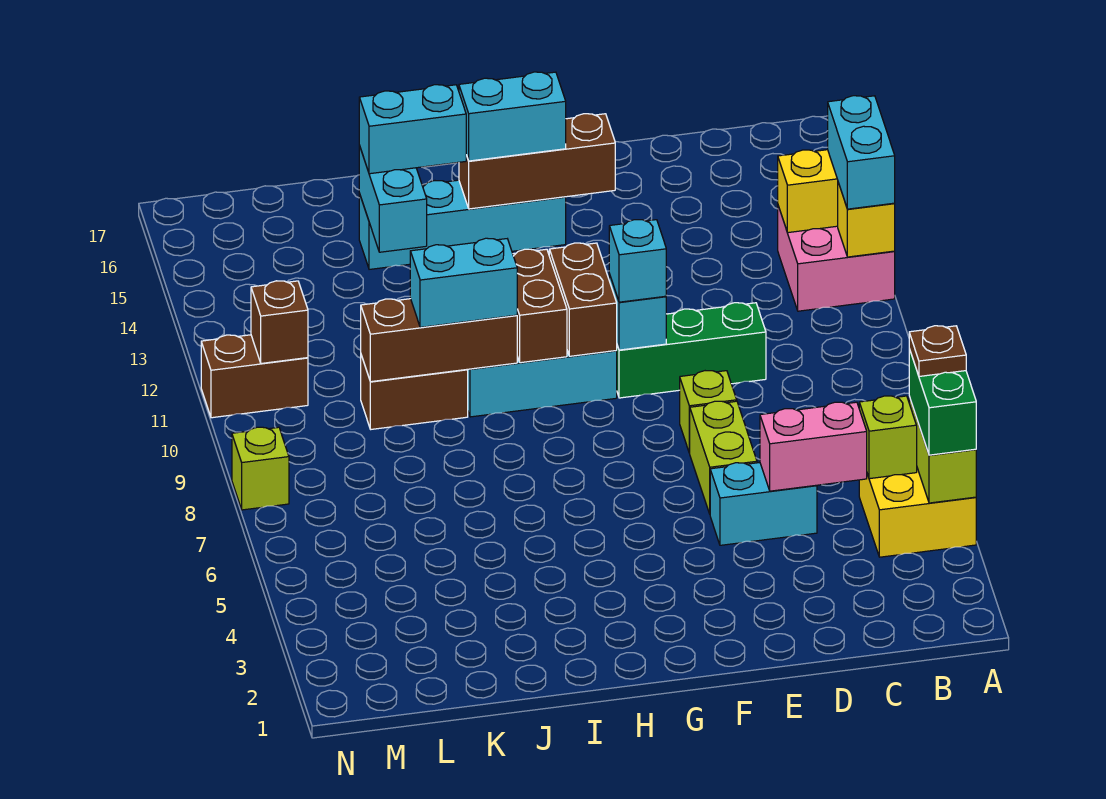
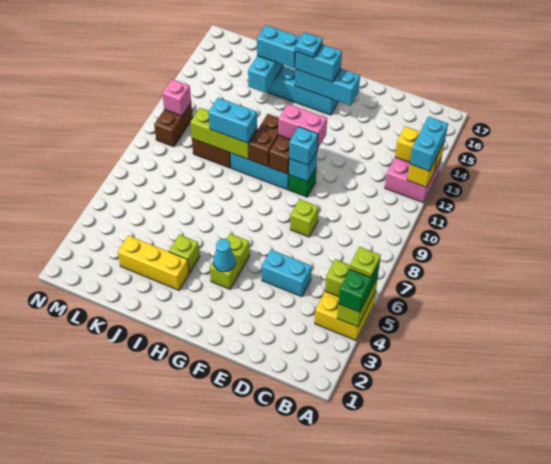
brown plate A5 level 4 -> lime plate A5 level 4
pink brick C5:D5 level 2 -> pink brick F11:G11 level 3
green brick D10:F10 level 1 -> green brick F10 level 1
lime brick E6:E7 level 1 -> lime brick G4:G5 level 1
brown brick F15:H15 level 2 -> cyan brick F15:H15 level 2
none -> cyan cone G4 level 2
none -> cyan plate H15 level 4
none -> yellow brick I3:K3 level 1
brown brick I10:K10 level 2 -> lime brick I10:K10 level 2
brown brick M11:N11 level 1 -> brown brick M10:M11 level 1
brown brick M11 level 2 -> pink brick M11 level 2
lime brick N8 level 1 -> lime brick I4 level 1

